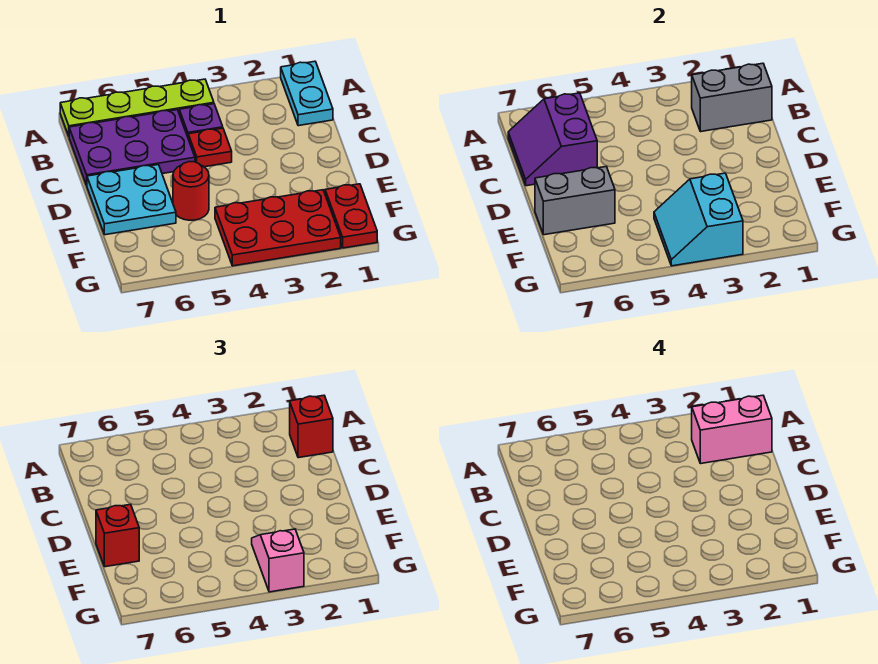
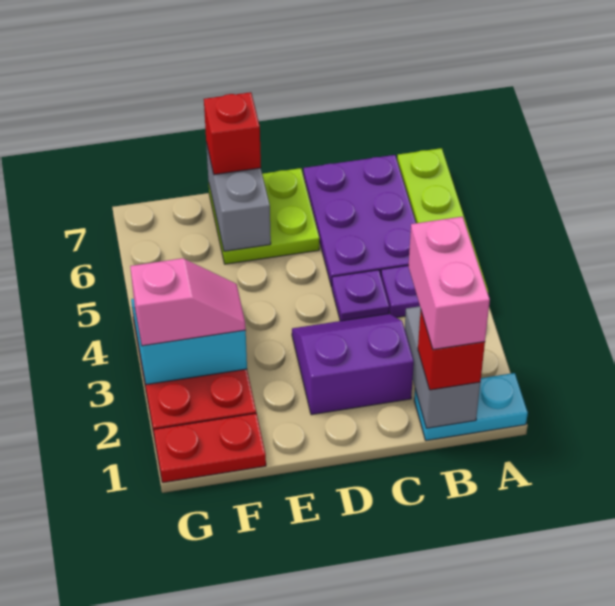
purple slope B6:C7 level 2 top 6 -> purple slope C2:D3 level 1 top 2
red plate C4 level 1 -> purple plate C4 level 1
cyan plate D6:E7 level 1 -> lime plate D6:E7 level 1
red round brick E5 level 1 -> none

